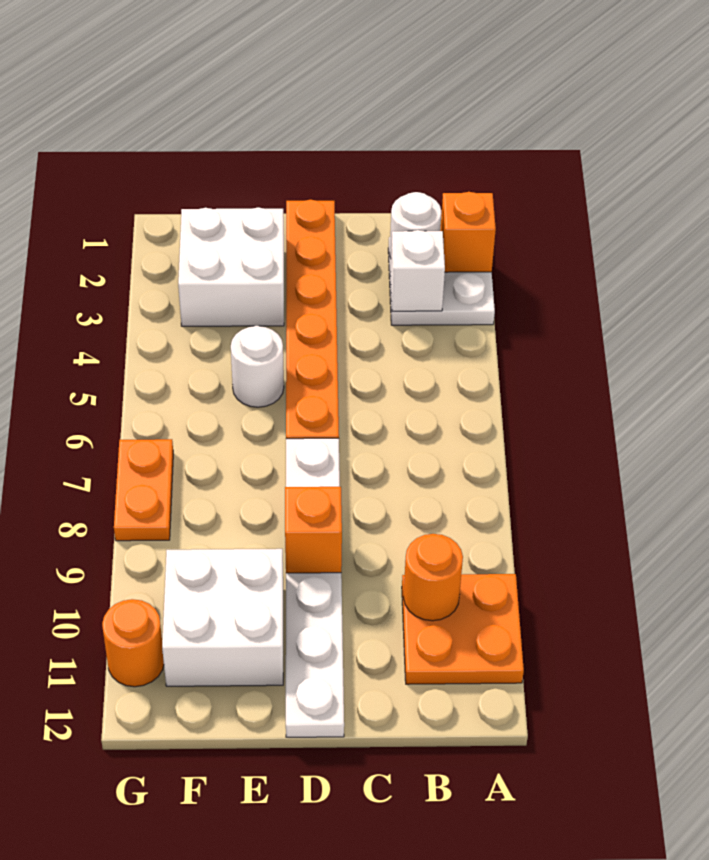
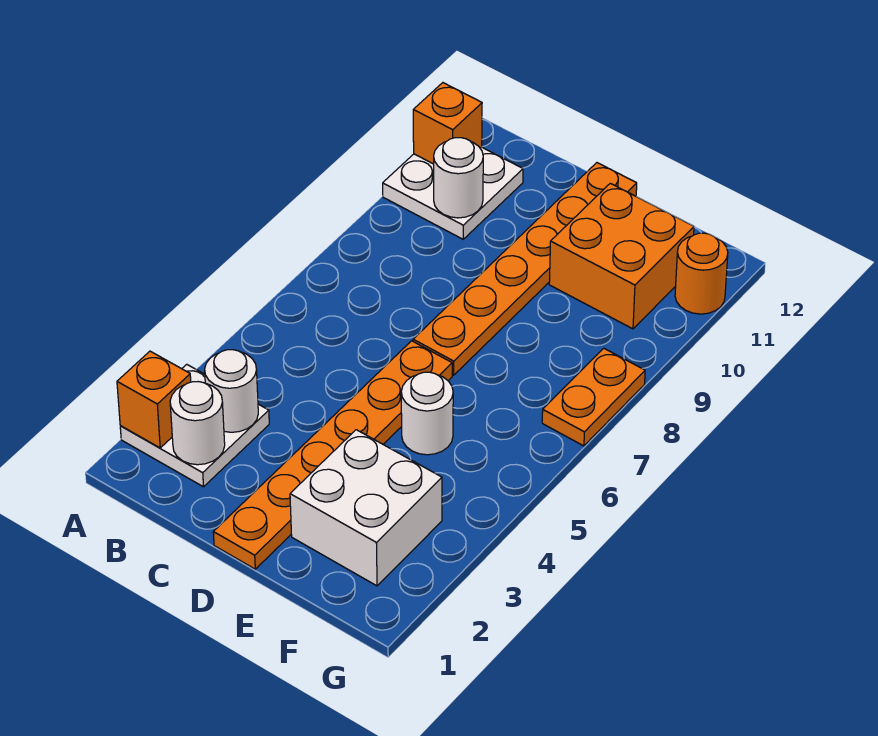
orange plate A10:B11 level 1 -> white plate A10:B11 level 1
white brick B3 level 2 -> white round brick B3 level 2
orange round brick B10 level 2 -> white round brick B10 level 2
white plate D7:D12 level 1 -> orange plate D7:D12 level 1
orange brick D9 level 2 -> orange brick A11 level 2
white brick E10:F11 level 1 -> orange brick E10:F11 level 1

